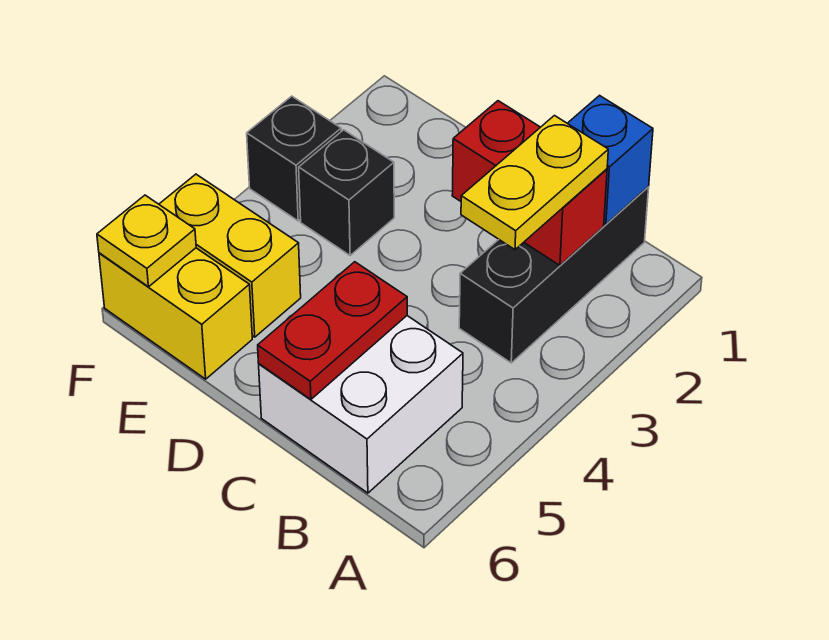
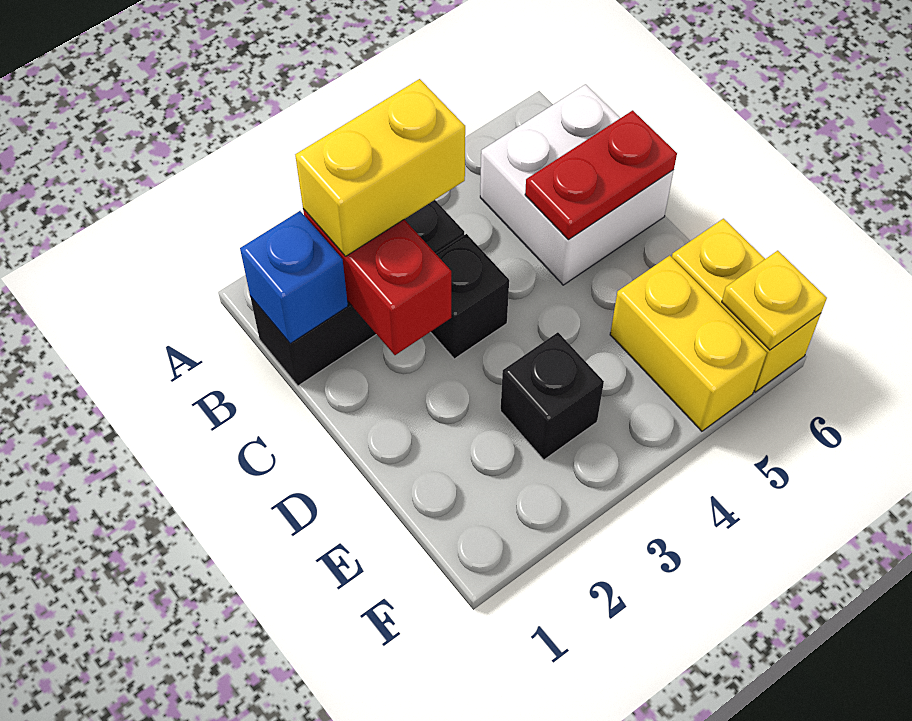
yellow plate B2:B3 level 3 -> yellow brick B2:B3 level 3
black brick F3 level 1 -> black brick C3 level 1

